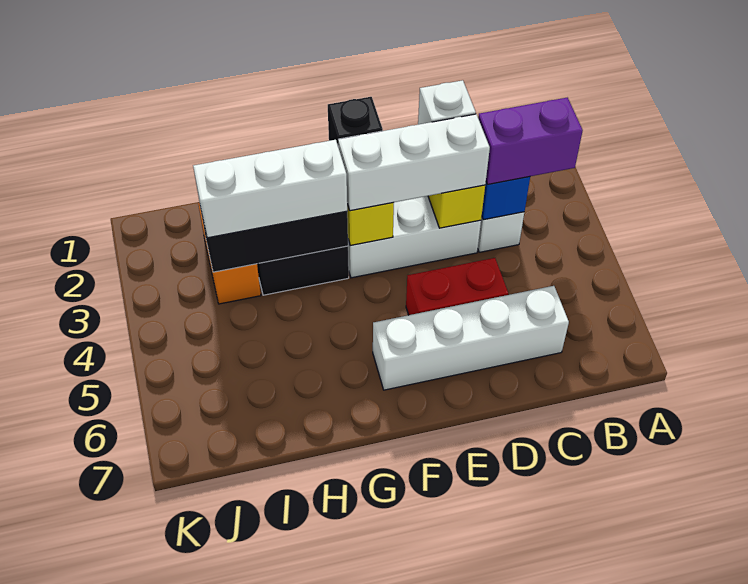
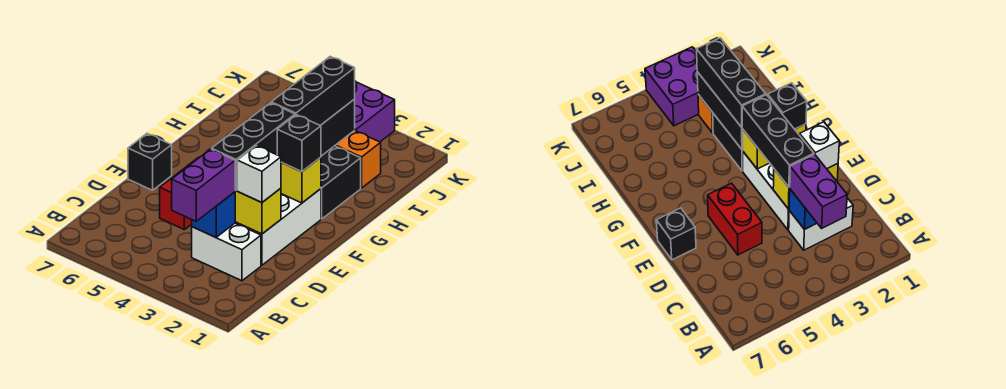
white brick C6:F6 level 1 -> none
white brick D3:F3 level 3 -> black brick D3:F3 level 3
none -> black brick E7 level 1
white brick G3:I3 level 3 -> black brick G3:I3 level 3
none -> purple brick J3:K4 level 1

